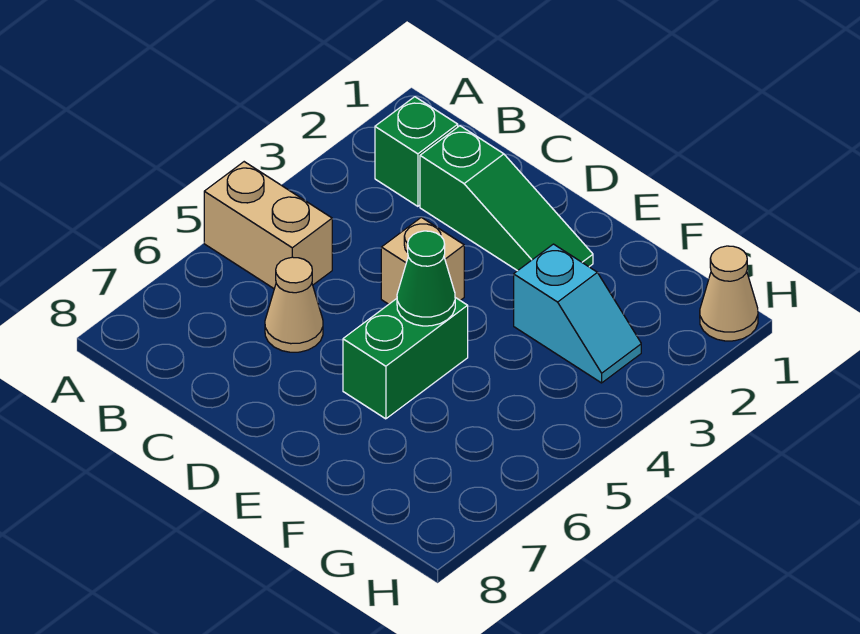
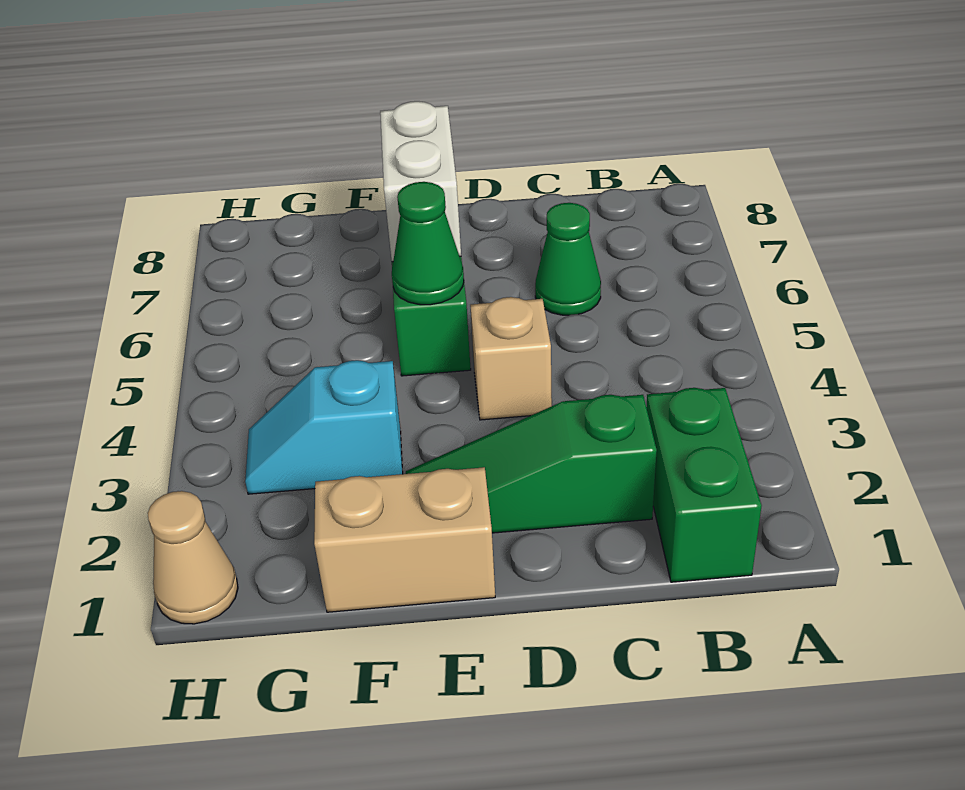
tan brick A5:B5 level 1 -> tan brick E1:F1 level 1
green brick B2 level 1 -> green brick B1:B2 level 1
tan cone C6 level 1 -> green cone C6 level 1
none -> white brick E6:E7 level 2

